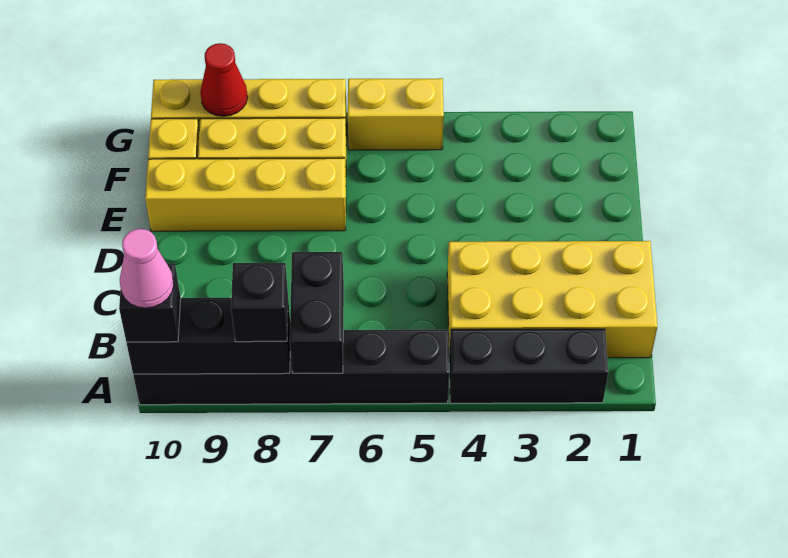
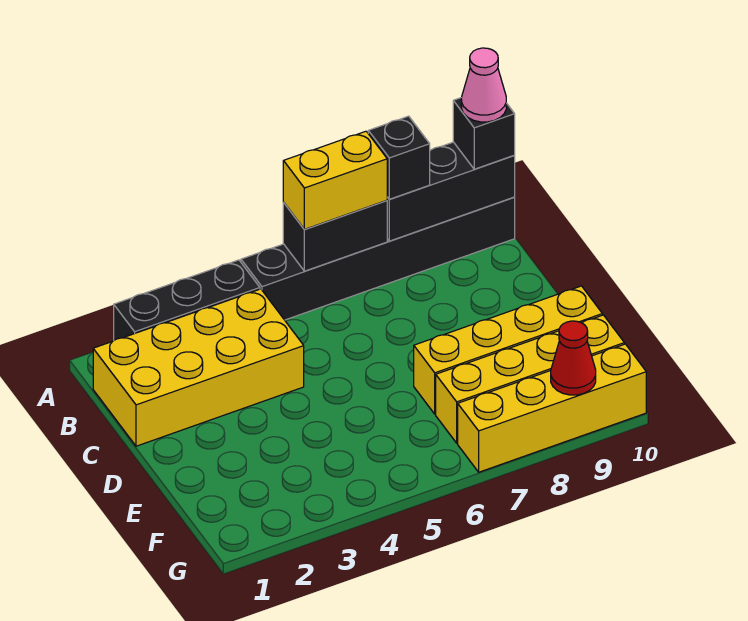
black brick A7:B7 level 2 -> black brick A6:A7 level 2
yellow brick G5:G6 level 1 -> yellow brick A6:A7 level 3

